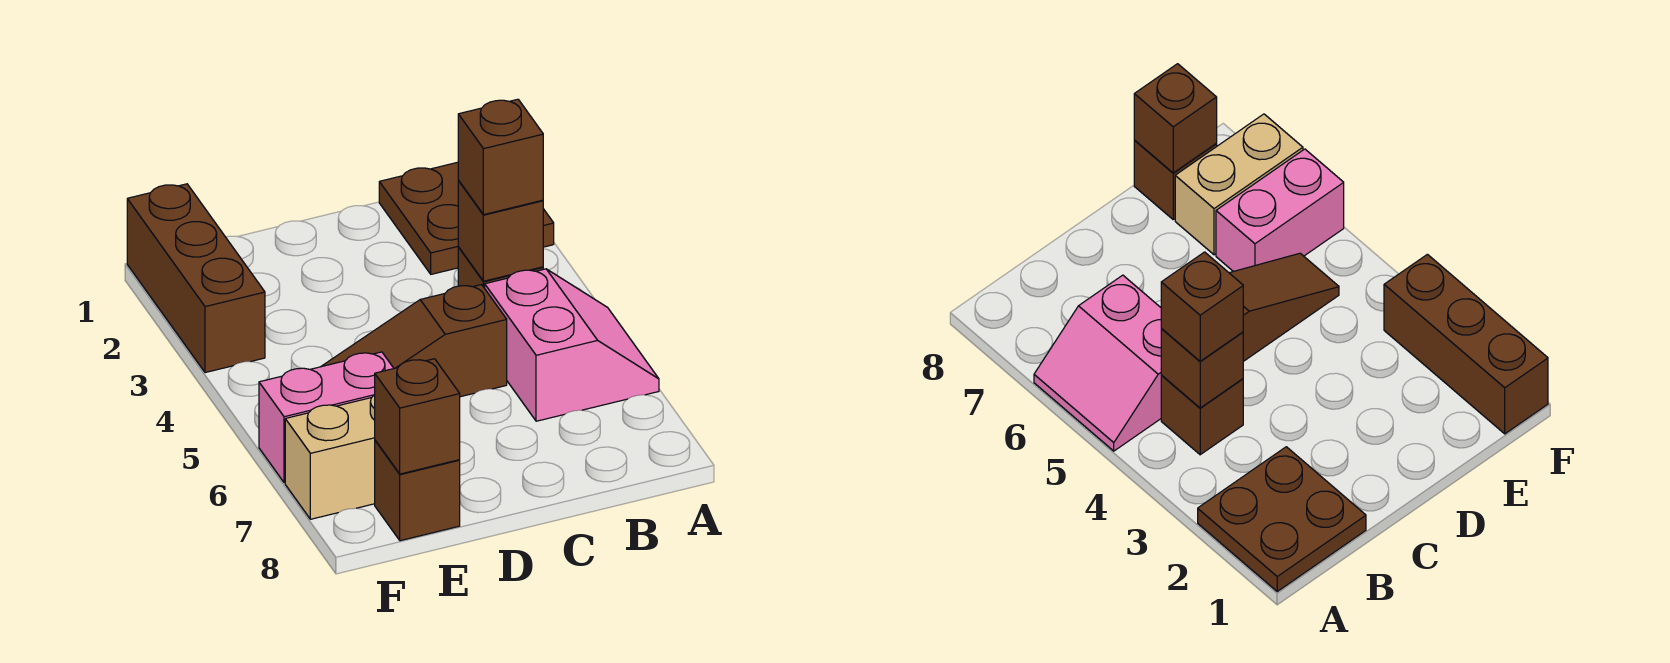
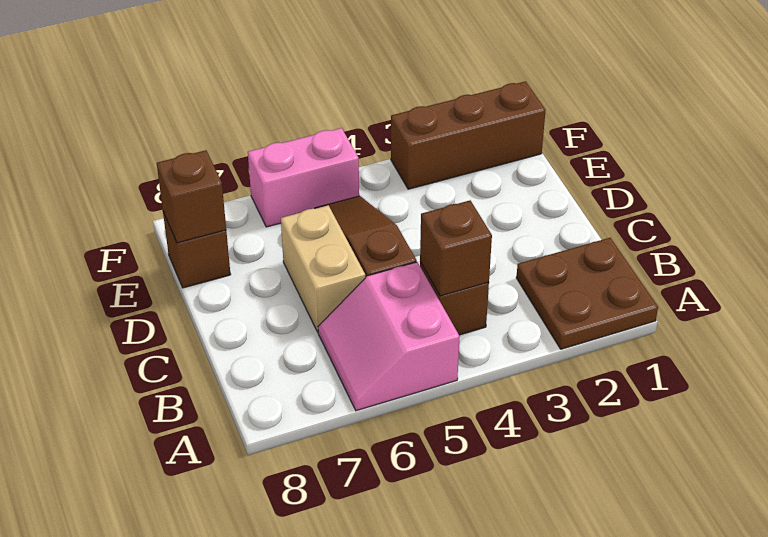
pink slope A5:B6 level 1 top B -> pink slope A5:B6 level 1 top 5
brown brick B4 level 3 -> none
pink brick E6:F6 level 1 -> pink brick F5:F6 level 1
tan brick E7:F7 level 1 -> tan brick C6:D6 level 1

